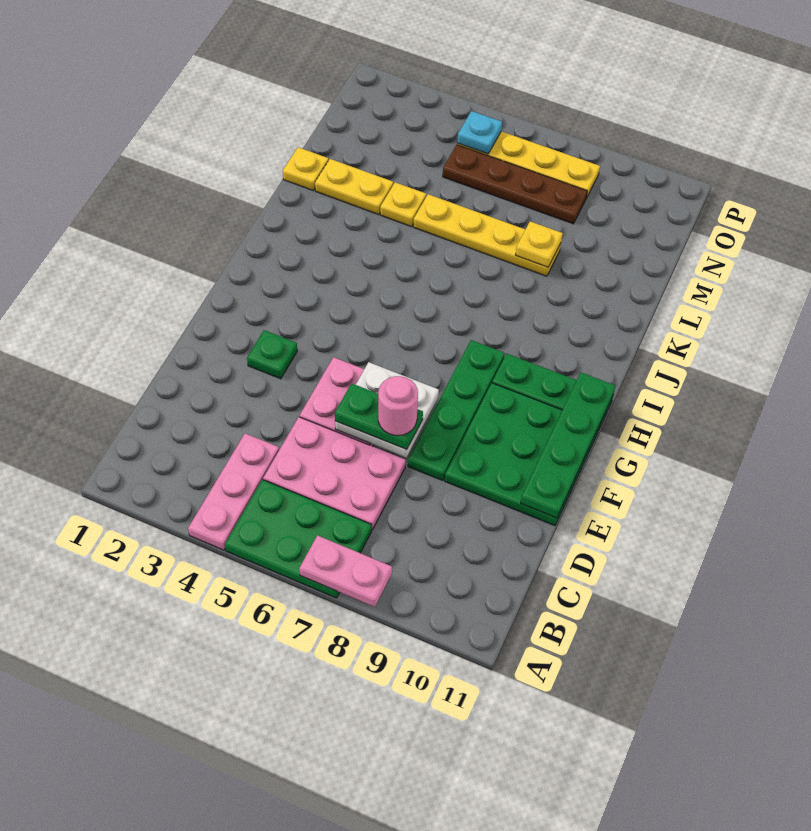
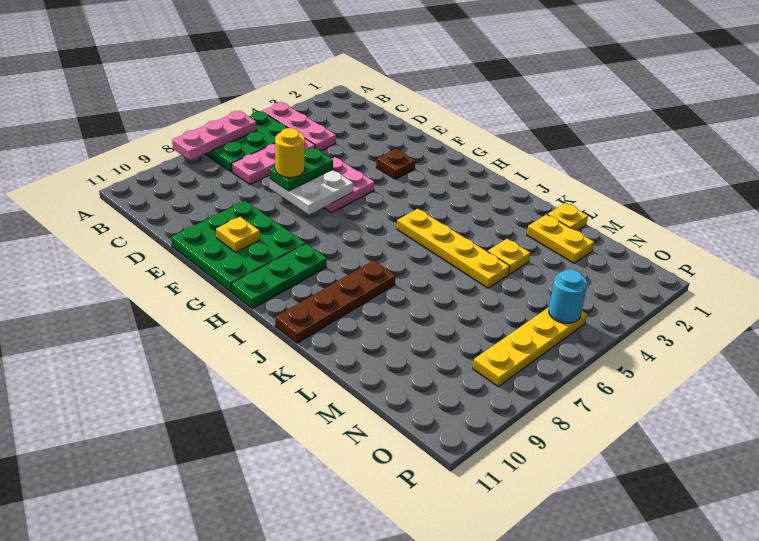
pink plate A7:A8 level 2 -> pink plate A6:A8 level 2
pink plate C5:D7 level 1 -> pink plate C5:C7 level 1
pink round brick E7 level 4 -> yellow round brick E7 level 4
green plate E8:H8 level 1 -> none
green plate E11:H11 level 2 -> none
green plate F3 level 1 -> brown plate F3 level 1
yellow plate L2:L3 level 1 -> yellow plate L2:M2 level 1
yellow plate L5:L8 level 1 -> yellow plate I5:L5 level 1
yellow plate L8 level 2 -> yellow plate F10 level 2
brown plate N5:N8 level 1 -> brown plate J8:J11 level 1
cyan plate O5 level 2 -> cyan round brick O5 level 2

